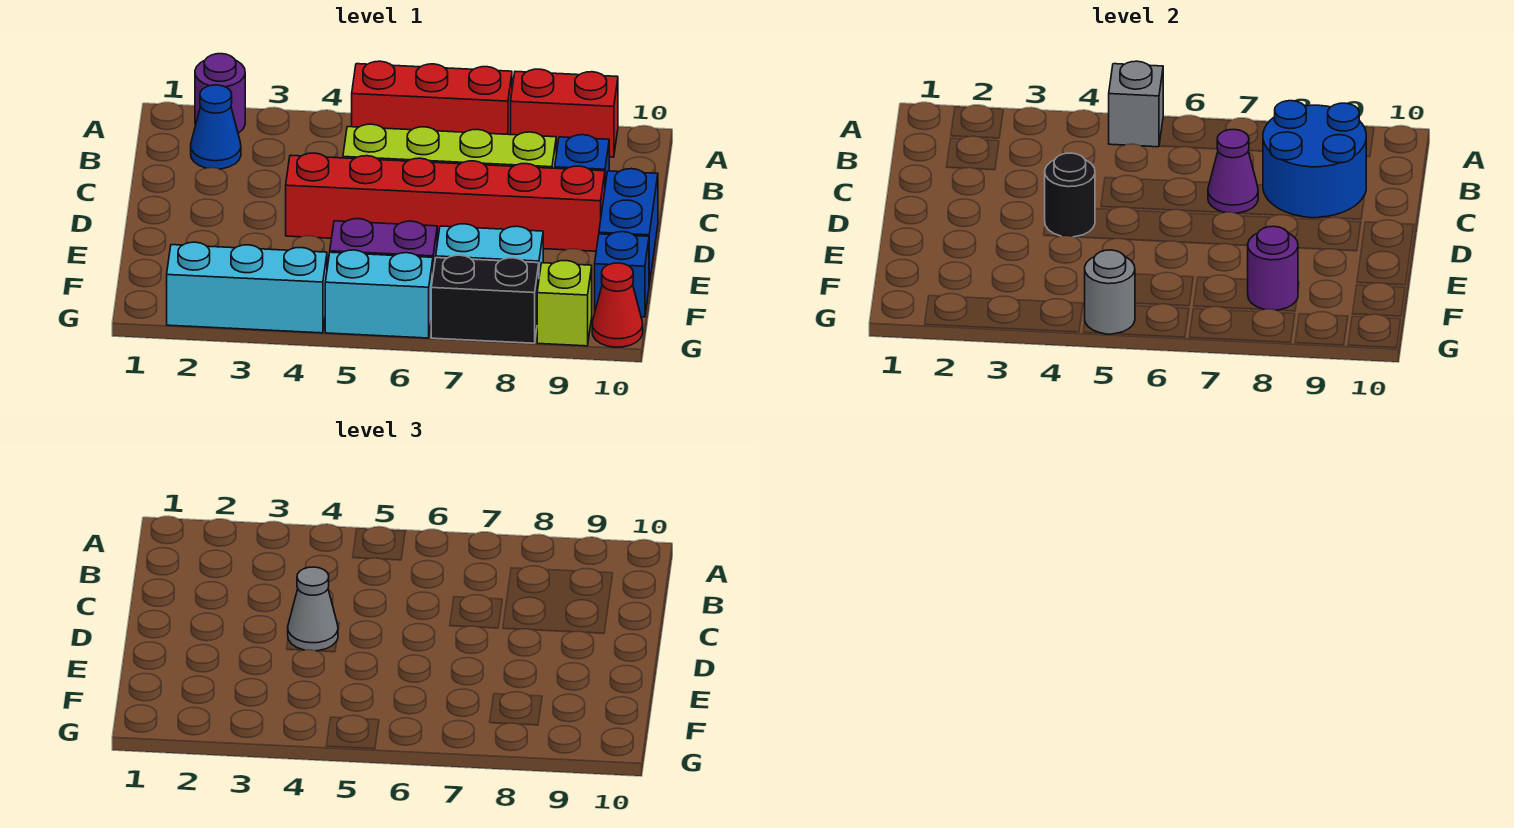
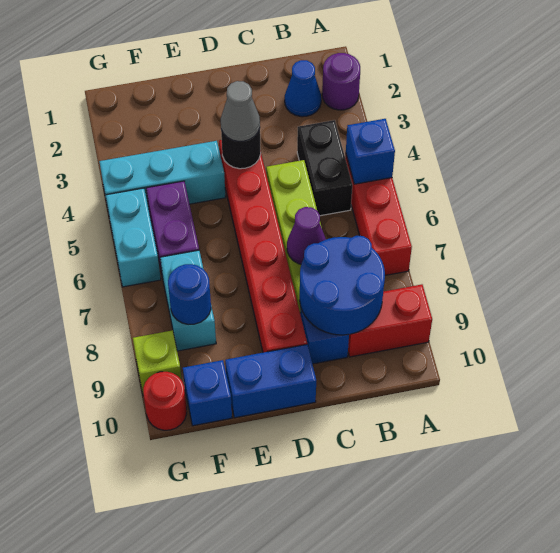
grey brick A5 level 2 -> blue brick A5 level 2
red brick A8:A9 level 1 -> red brick A9:B9 level 1
purple round brick F8 level 2 -> blue round brick F8 level 2
cyan brick G2:G4 level 1 -> cyan brick E4:G4 level 1
grey round brick G5 level 2 -> none
black brick G7:G8 level 1 -> black brick B4:B5 level 1
red cone G10 level 1 -> red round brick G10 level 1

